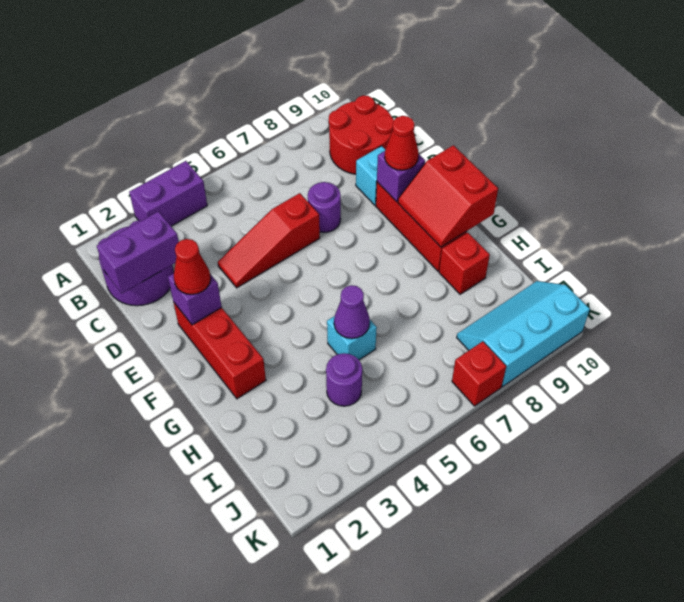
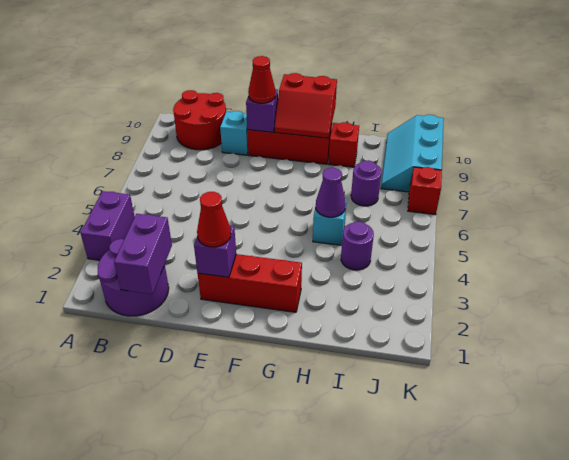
red slope D4:D6 level 1 top 6 -> none
purple round brick D7 level 1 -> purple round brick I7 level 1

